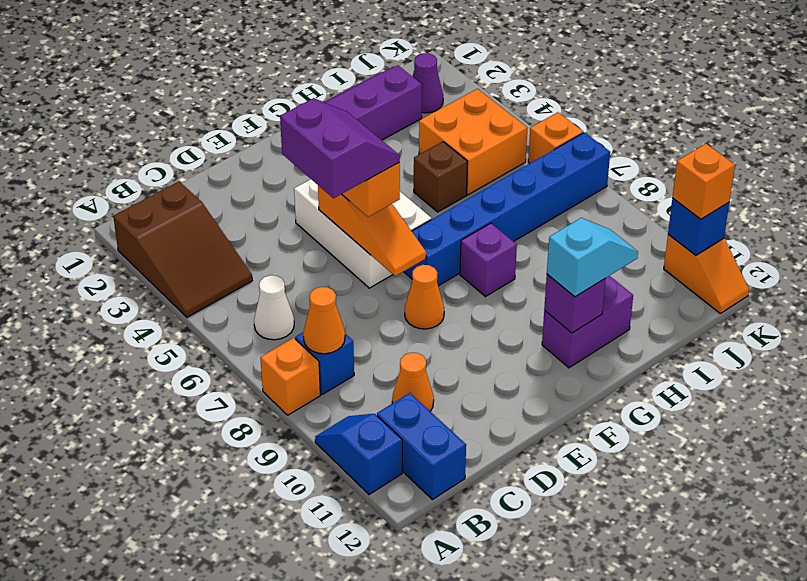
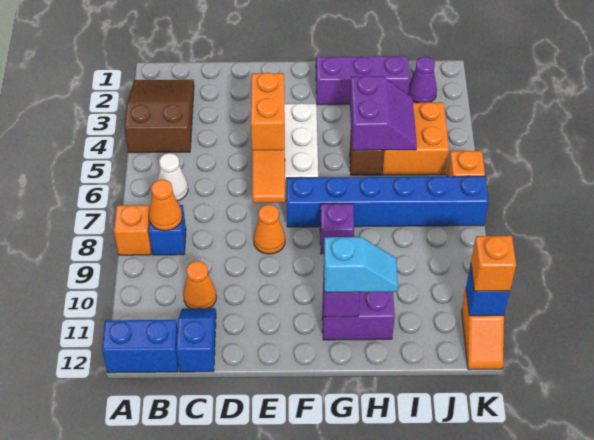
brown slope A2:B4 level 1 top 2 -> brown slope A2:B4 level 1 top 4
blue slope A10:A11 level 1 top 11 -> blue slope C11:C12 level 1 top 12
blue brick B11:B12 level 1 -> blue brick A12:B12 level 1
purple slope D5:E6 level 4 top D -> purple slope H4:I5 level 2 top H

